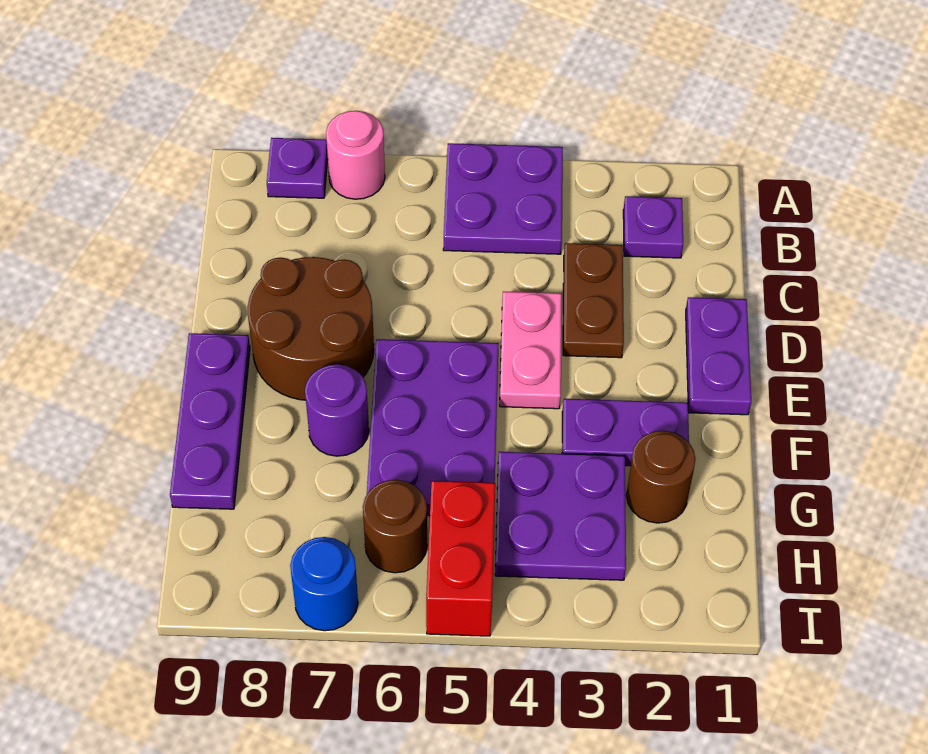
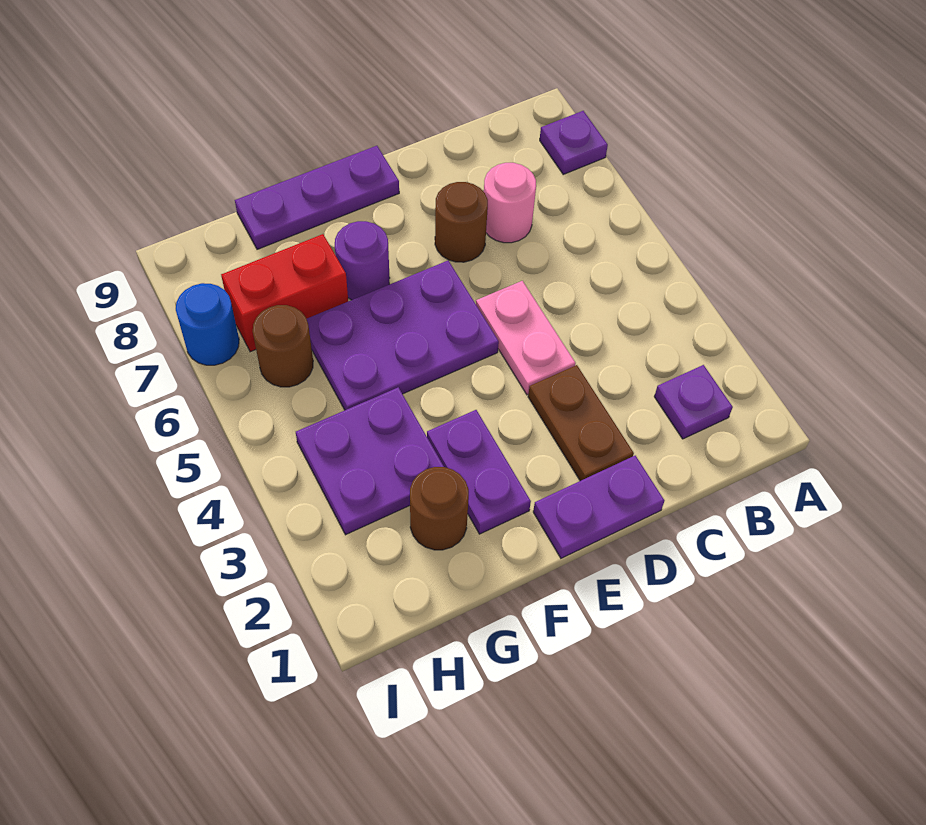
purple plate A4:B5 level 1 -> none
pink round brick A7 level 1 -> pink round brick C7 level 1
brown plate C3:D3 level 1 -> brown plate D2:D3 level 1
pink plate D4:E4 level 1 -> pink plate D4:D5 level 1
brown round brick D7:E8 level 1 -> brown round brick D7 level 1
red brick H5:I5 level 1 -> red brick G7:H7 level 1

